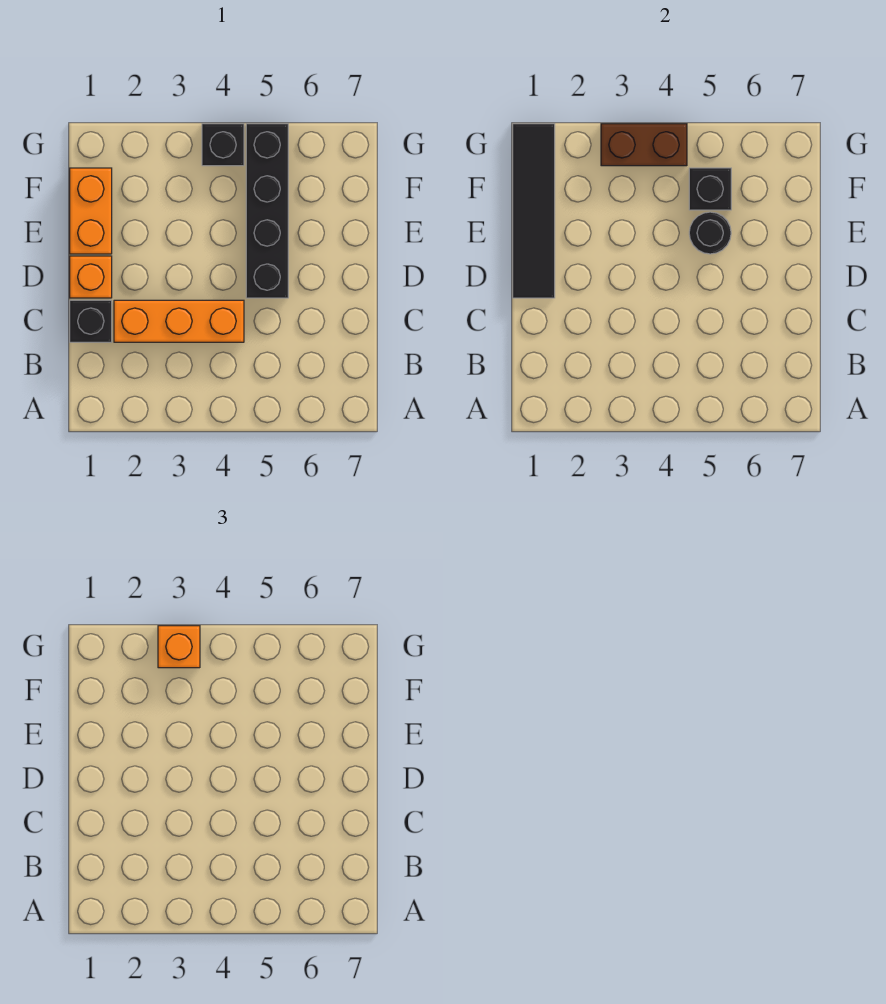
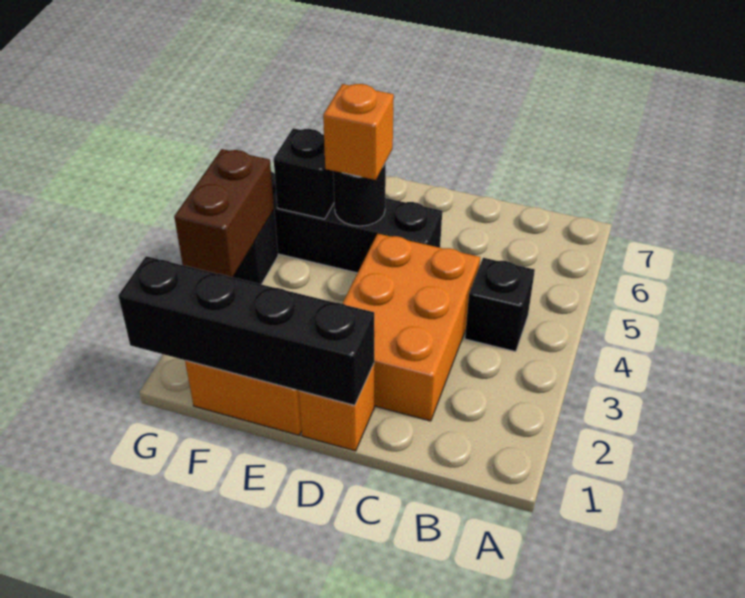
black brick C1 level 1 -> black brick B4 level 1
orange brick C2:C4 level 1 -> orange brick C2:D4 level 1
black tile D1:G1 level 2 -> black brick D1:G1 level 2
orange brick G3 level 3 -> orange brick E5 level 3

